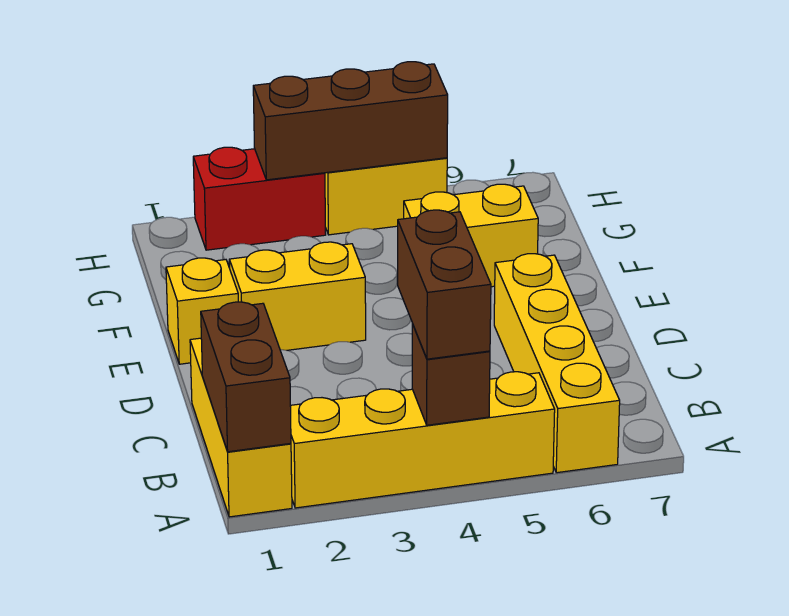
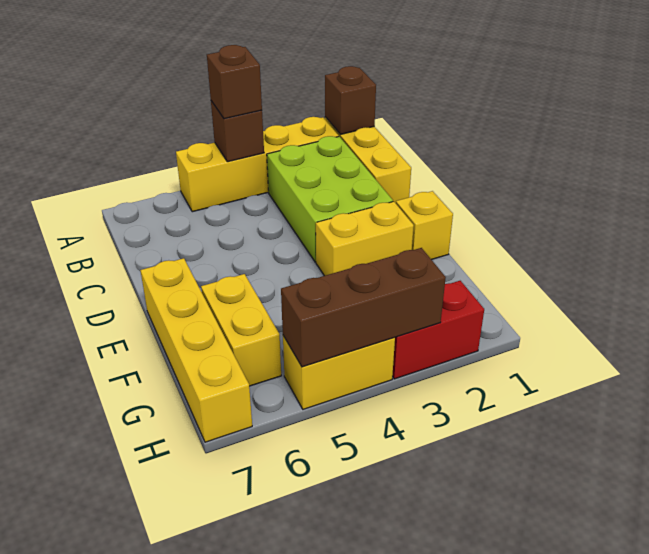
brown brick A1:B1 level 2 -> brown brick A1 level 2
brown brick A4:B4 level 3 -> brown brick A4 level 3
yellow brick A6:D6 level 1 -> yellow brick E7:H7 level 1
none -> lime brick B2:D3 level 1
yellow brick F5:F6 level 1 -> yellow brick F6:G6 level 1

